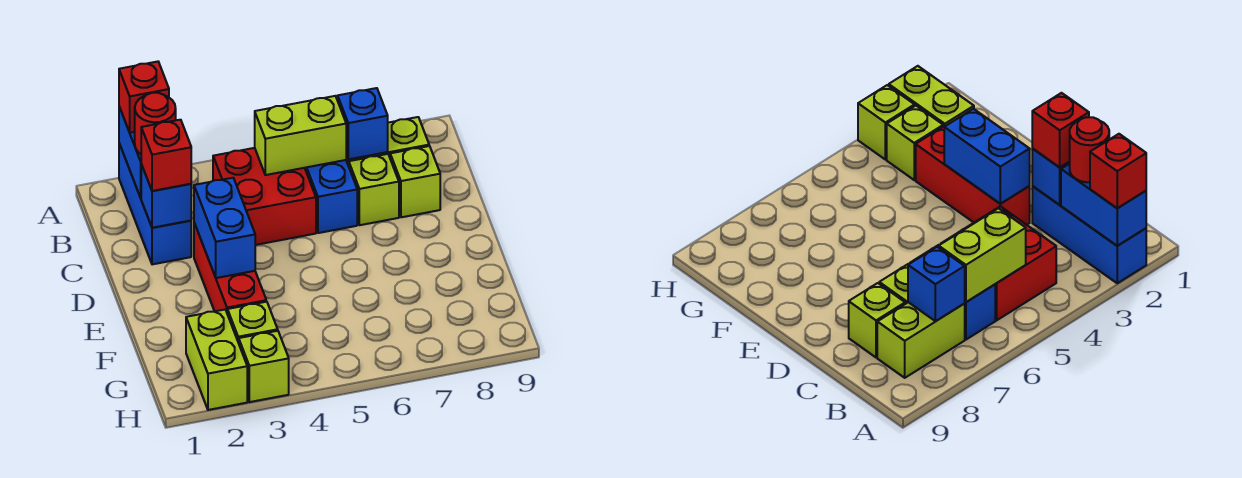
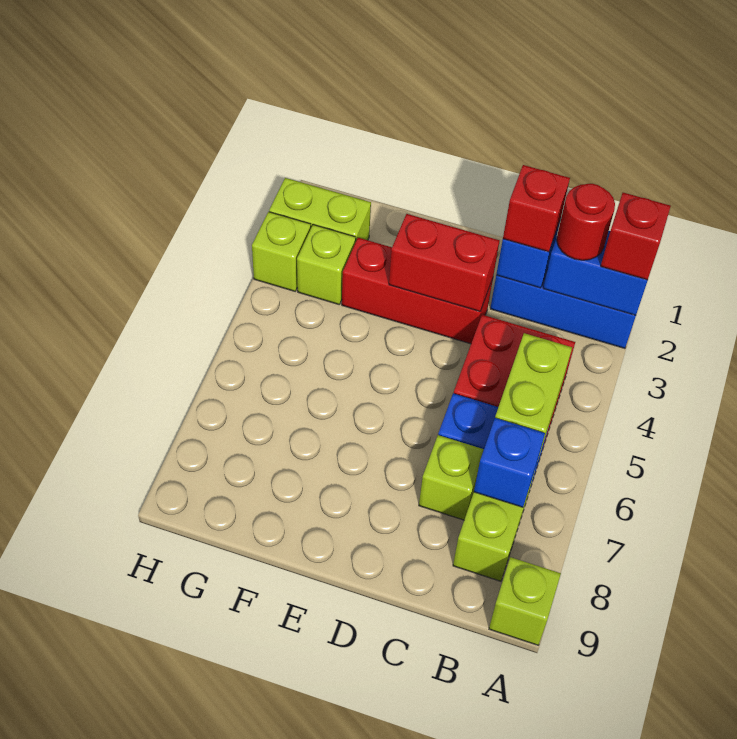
lime brick C8 level 1 -> lime brick A9 level 1
blue brick D3:E3 level 2 -> red brick D3:E3 level 2

